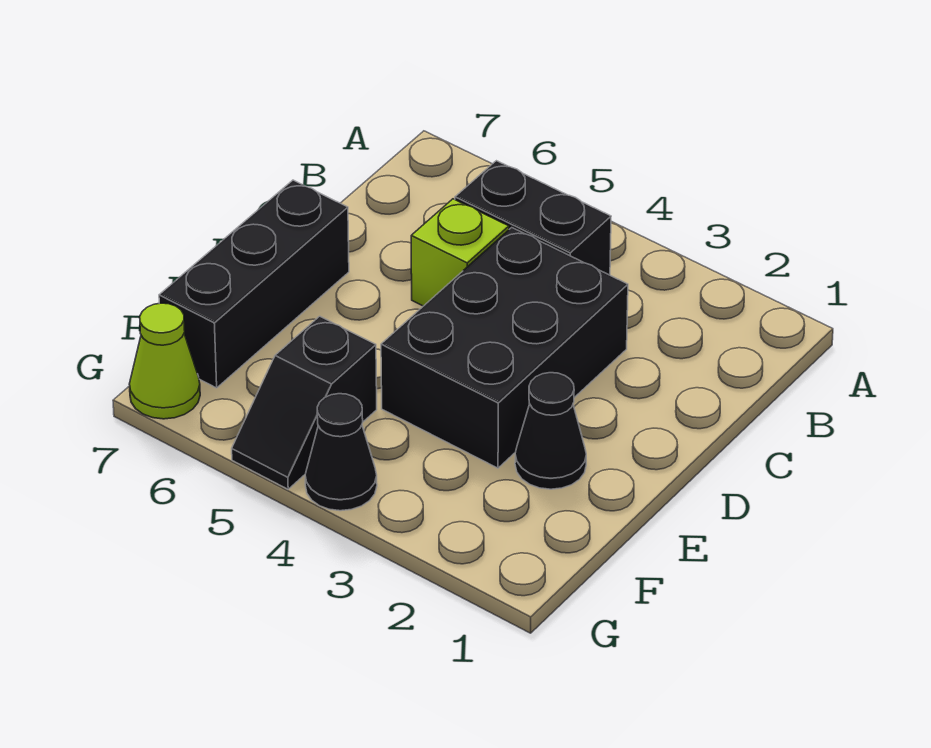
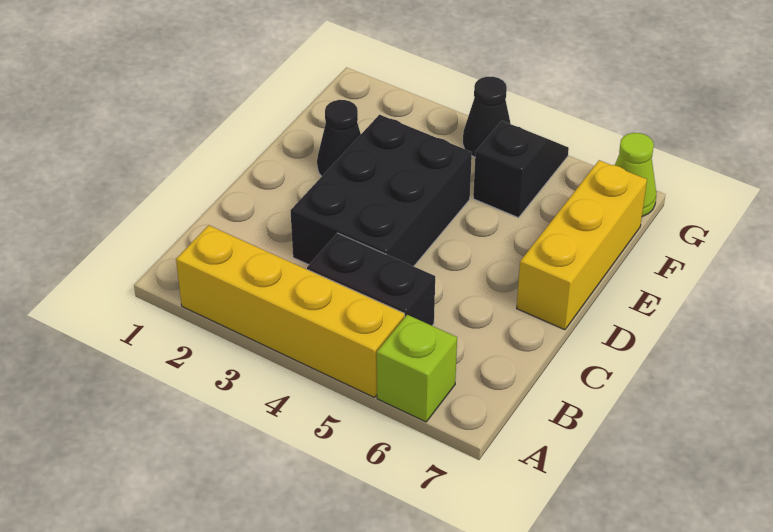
none -> yellow brick A2:A5 level 1
lime brick C5 level 1 -> lime brick A6 level 1
black brick D7:F7 level 1 -> yellow brick D7:F7 level 1

